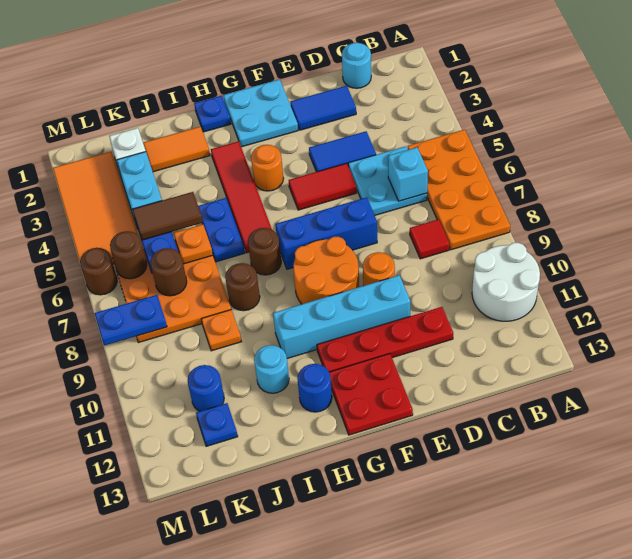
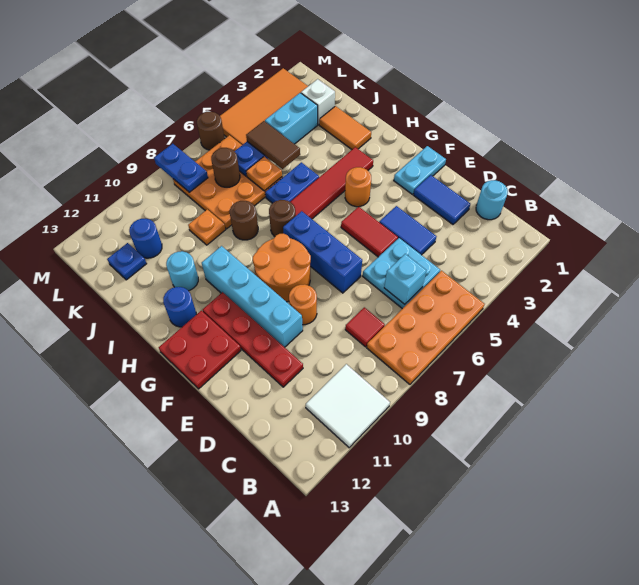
white round brick A10:B11 level 1 -> white tile A10:B11 level 1
cyan plate F1:G2 level 1 -> cyan plate F1:F2 level 1
blue plate H1 level 1 -> none
brown round brick L6 level 2 -> none

